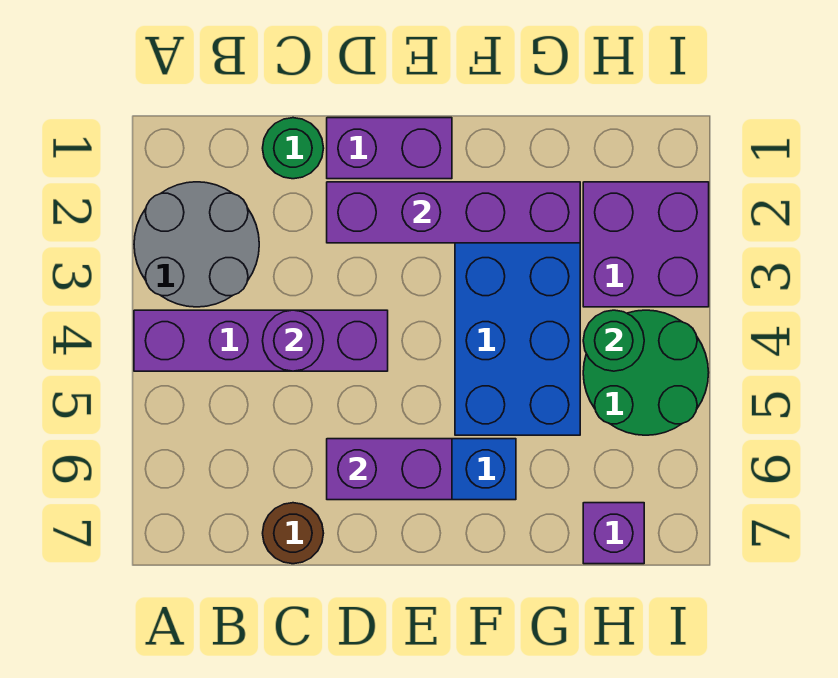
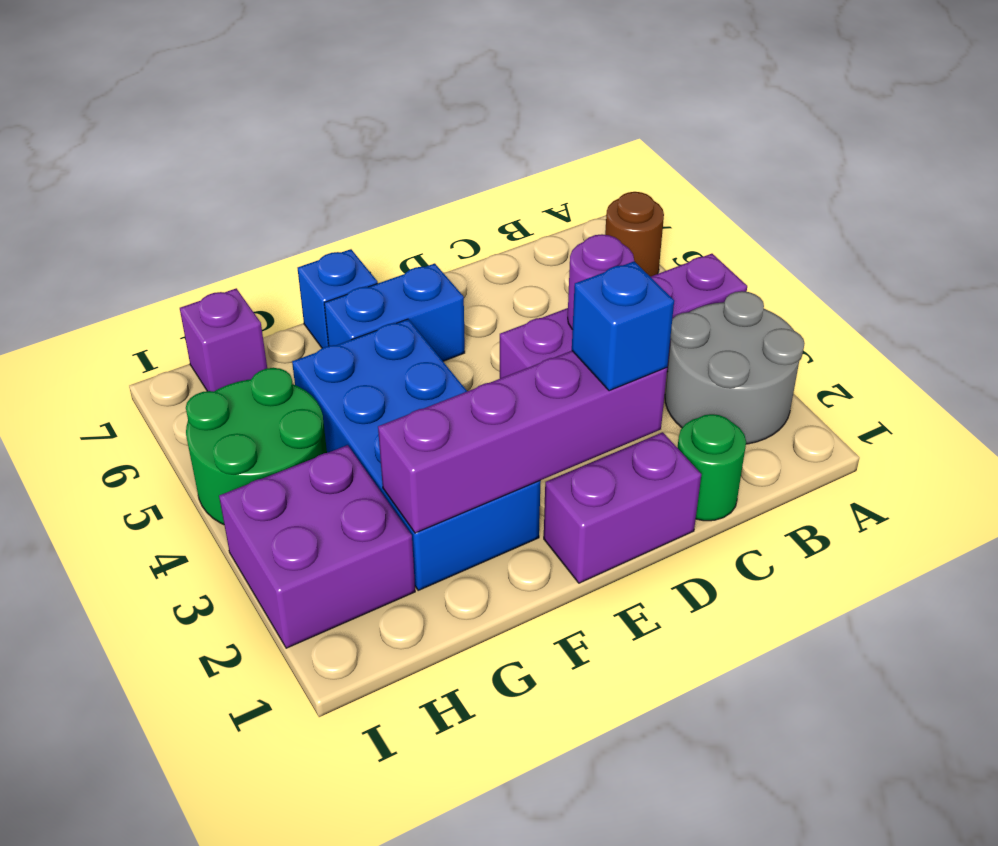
brown round brick C7 level 1 -> brown round brick A6 level 1
none -> blue brick D2 level 3
purple brick D6:E6 level 2 -> none
none -> blue brick F7 level 1
green round brick H4 level 2 -> none

